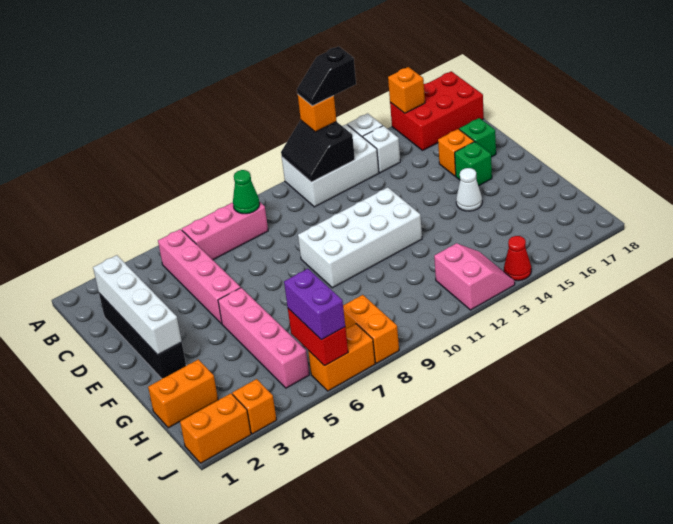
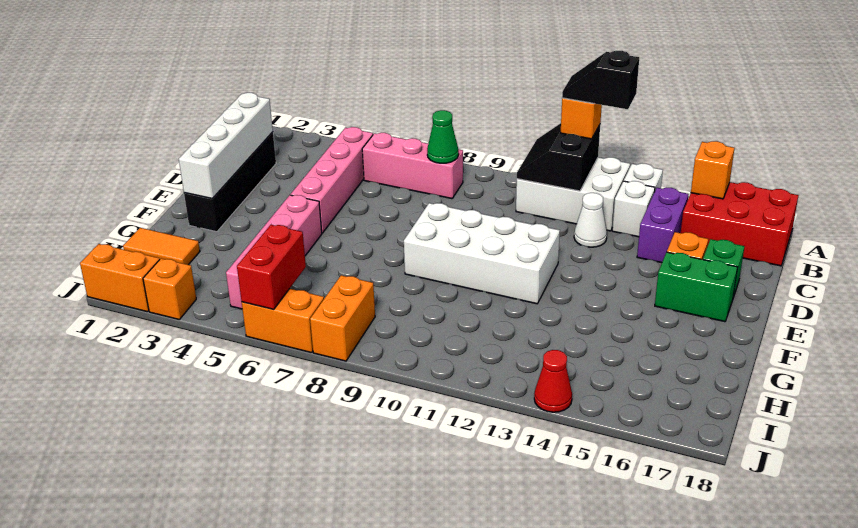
green brick E16 level 1 -> green brick E16:E17 level 1
white cone F15 level 1 -> white cone C13 level 1
orange brick H1:H2 level 1 -> orange tile H1:H2 level 1
purple brick I6:J6 level 3 -> purple brick B15:C15 level 1
pink slope I12:J13 level 1 top 12 -> none

